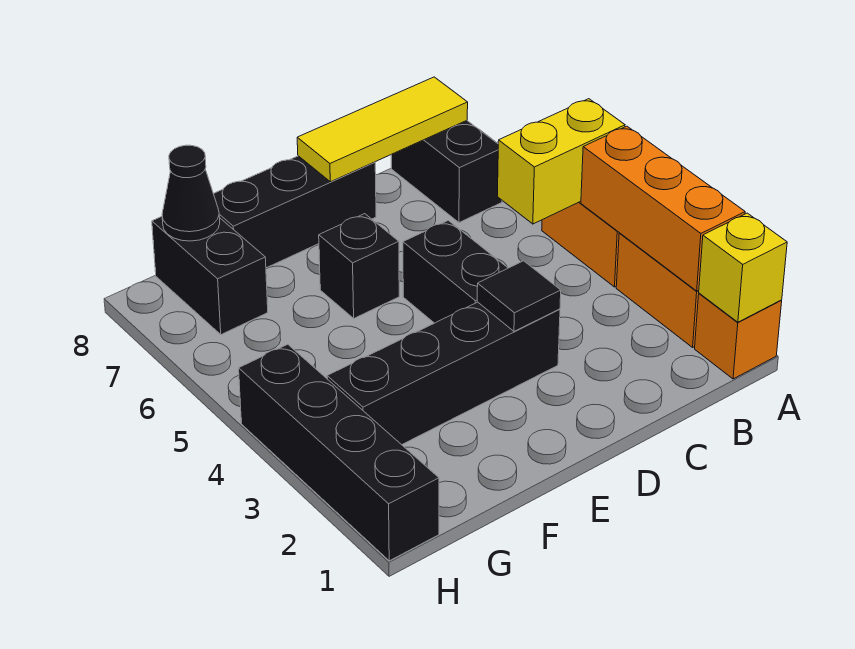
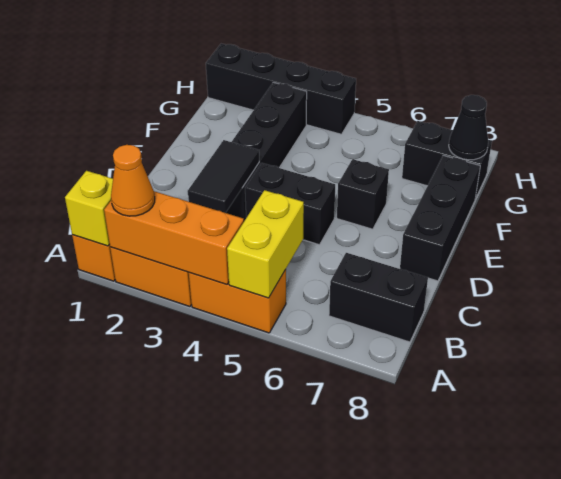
none -> orange cone A2 level 3
yellow tile B8:D8 level 2 -> none
black tile D3 level 2 -> black tile C3:D3 level 2

